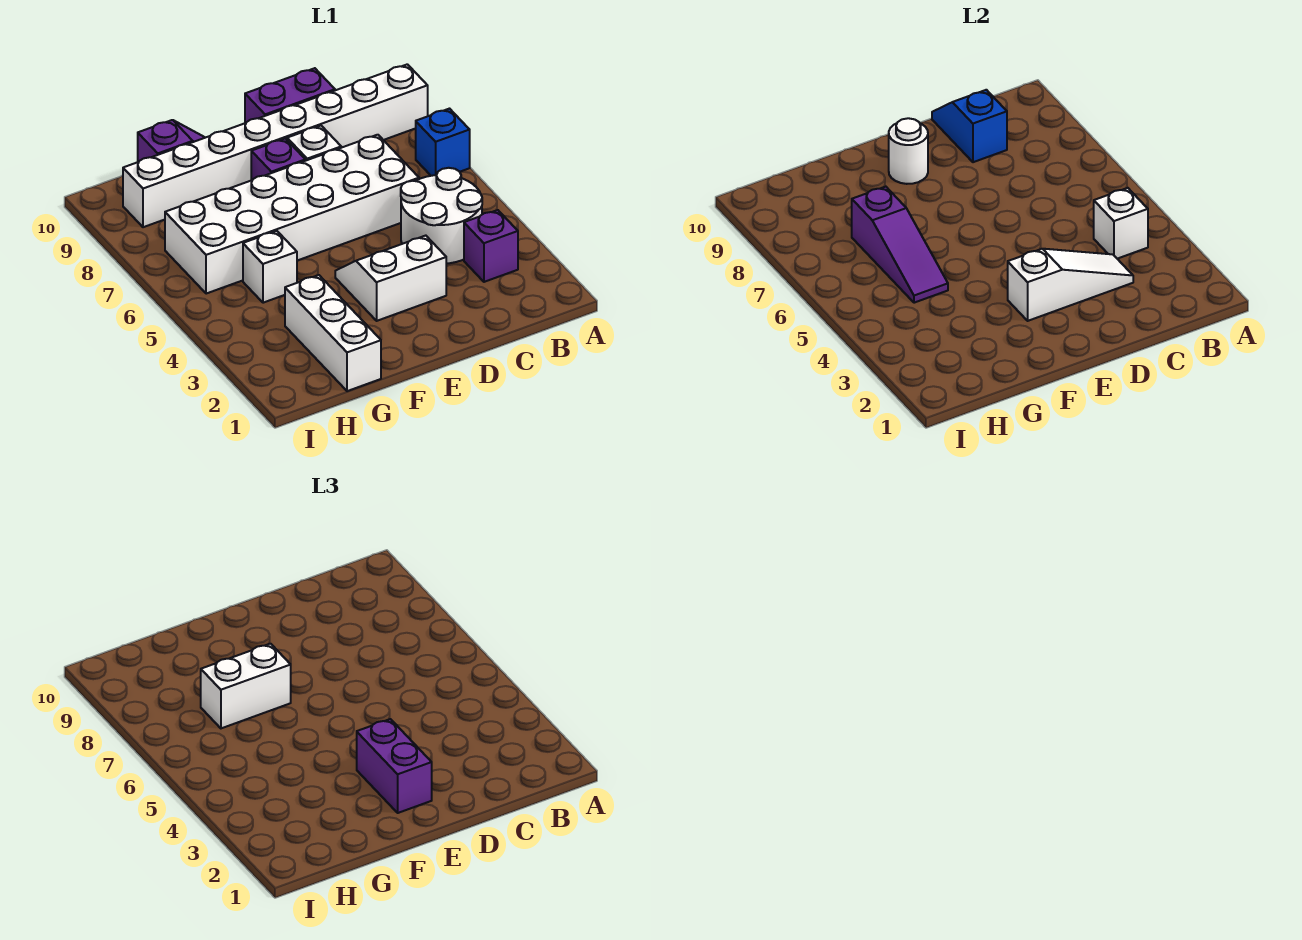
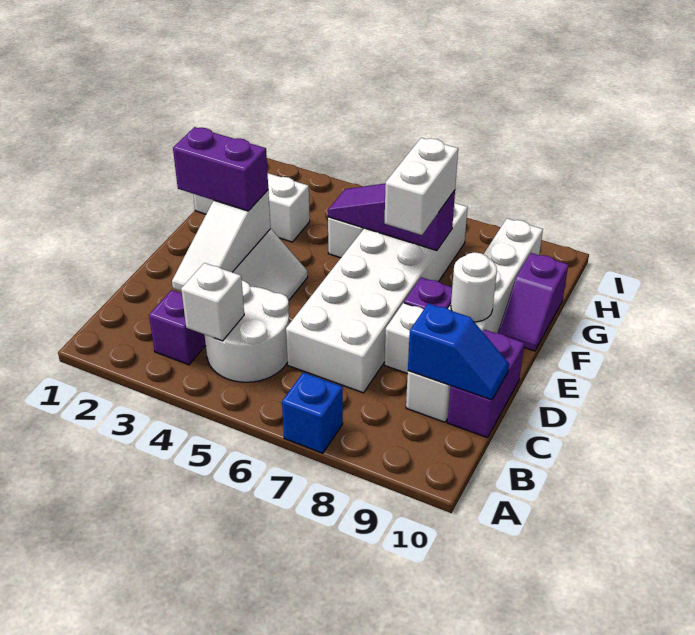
white brick A9:H9 level 1 -> white brick C9:H9 level 1

